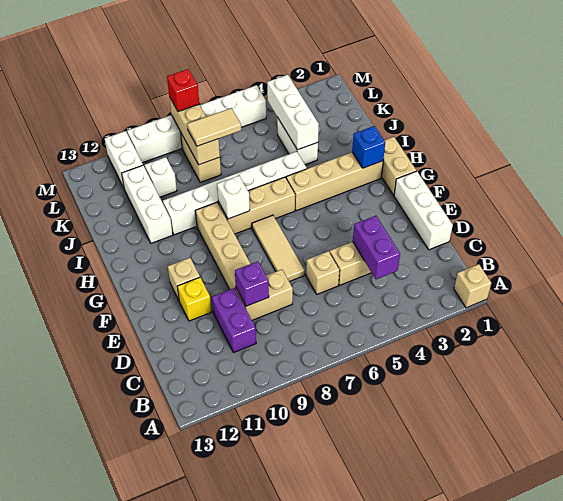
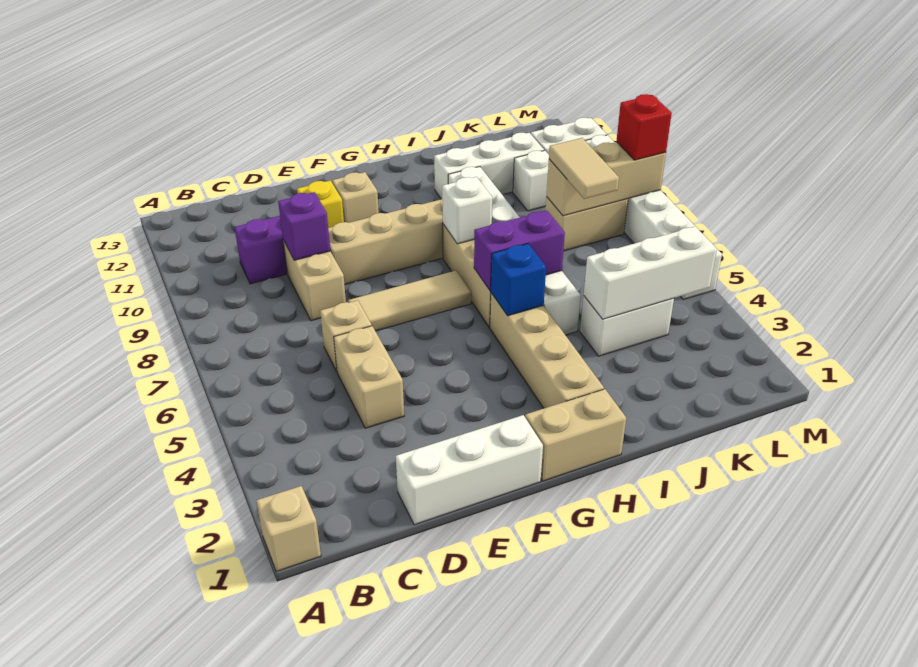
purple brick C4:D4 level 2 -> purple brick H6:I6 level 2
blue brick H2 level 2 -> blue brick H5 level 2

